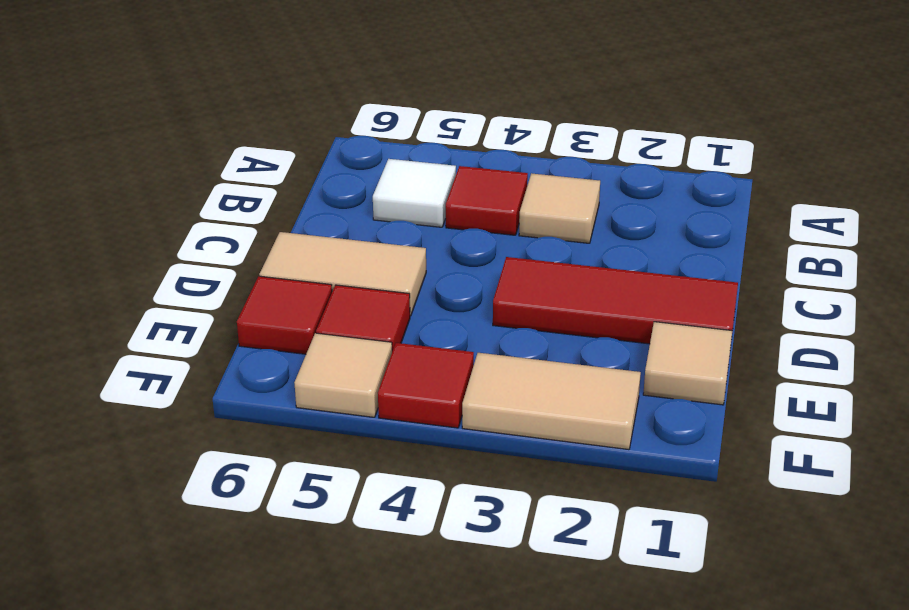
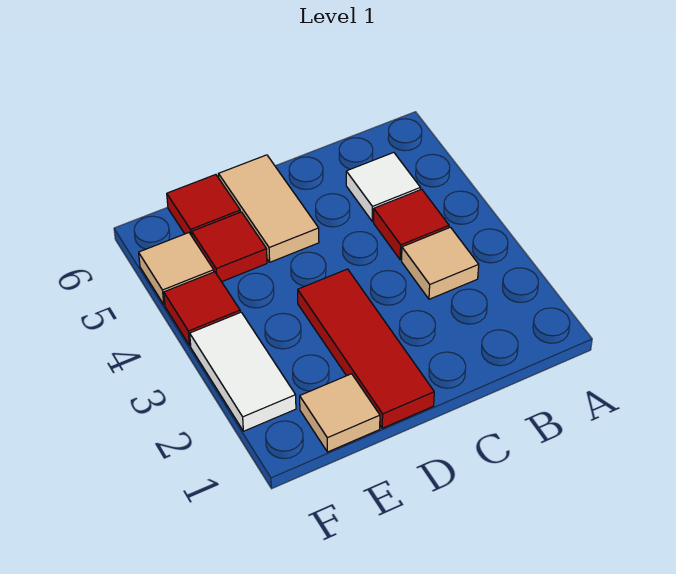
tan tile F2:F3 level 1 -> white tile F2:F3 level 1

